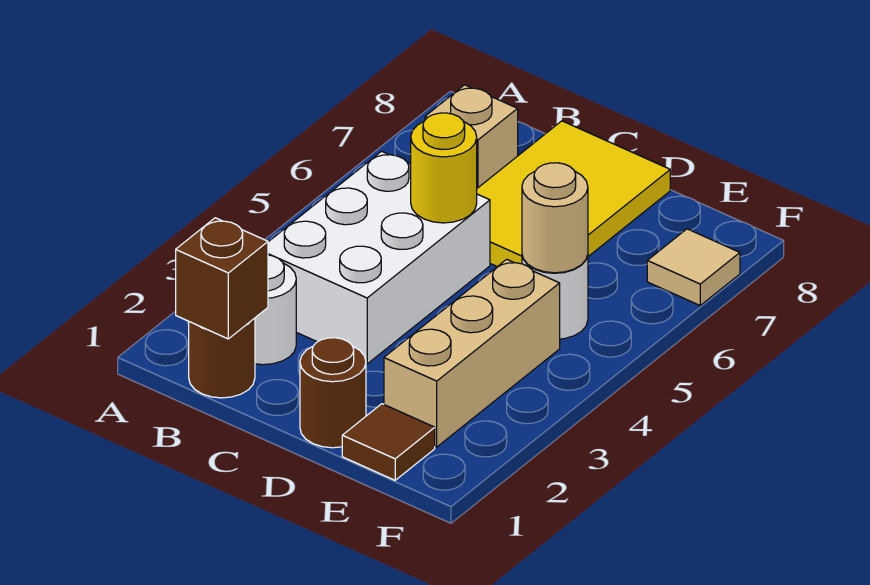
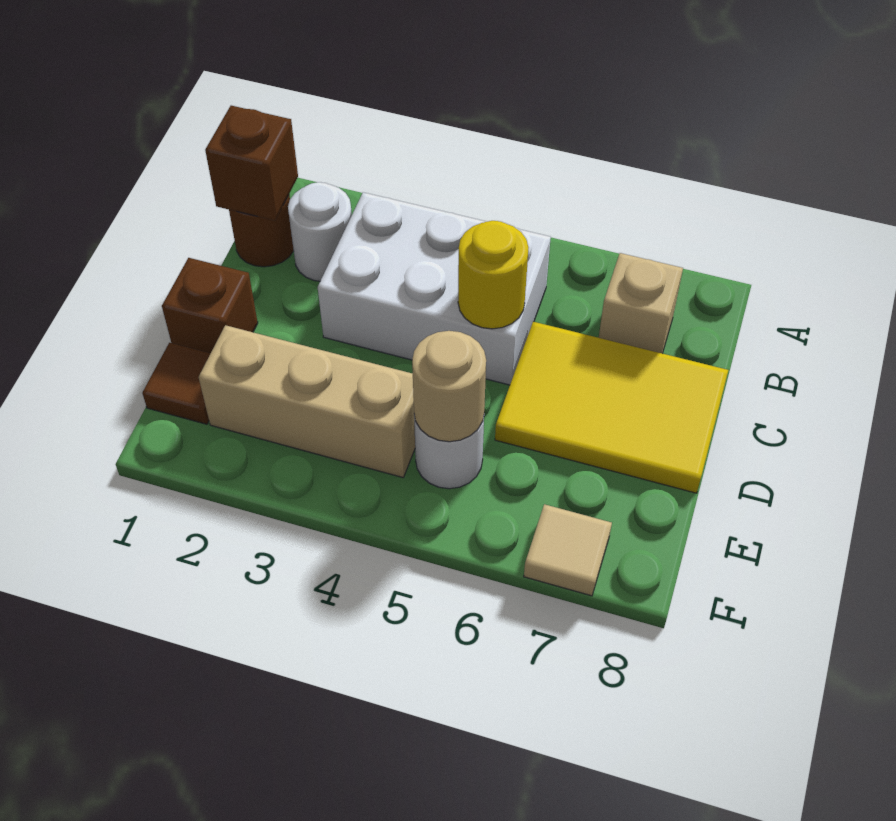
brown round brick D1 level 1 -> brown brick D1 level 1

